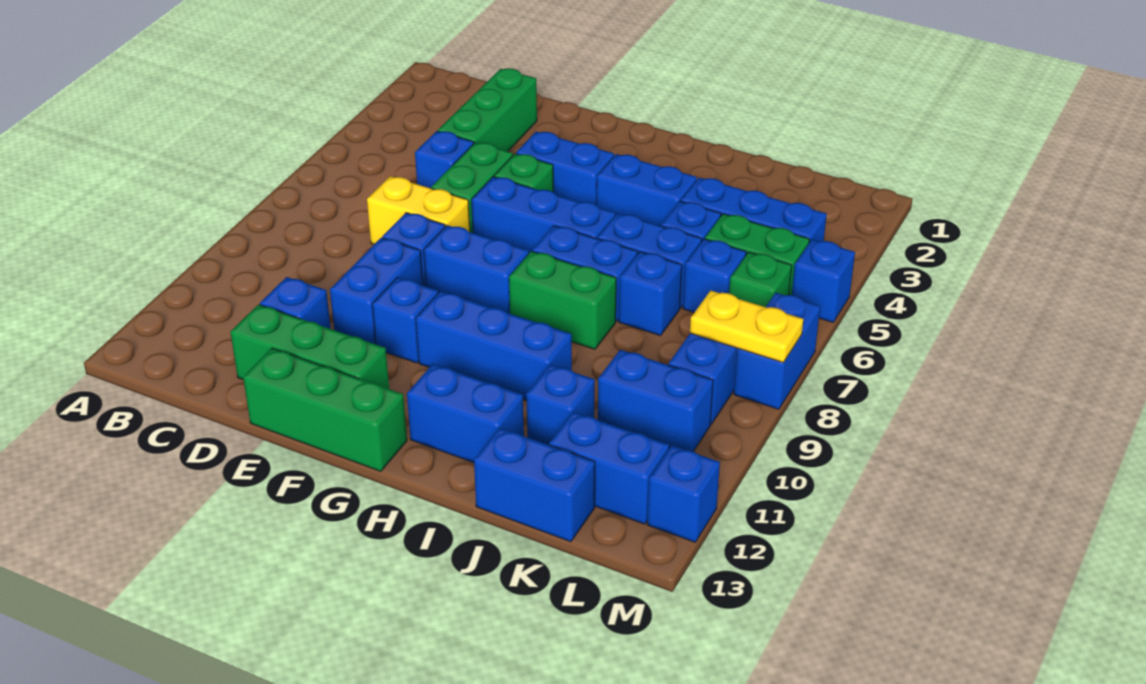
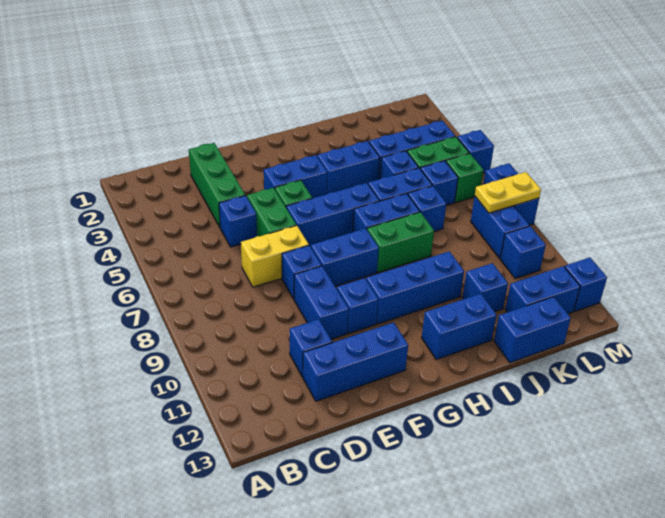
green brick D12:F12 level 1 -> blue brick D12:F12 level 1
green brick E13:G13 level 1 -> none
blue brick K10:L10 level 1 -> blue brick L10 level 1

